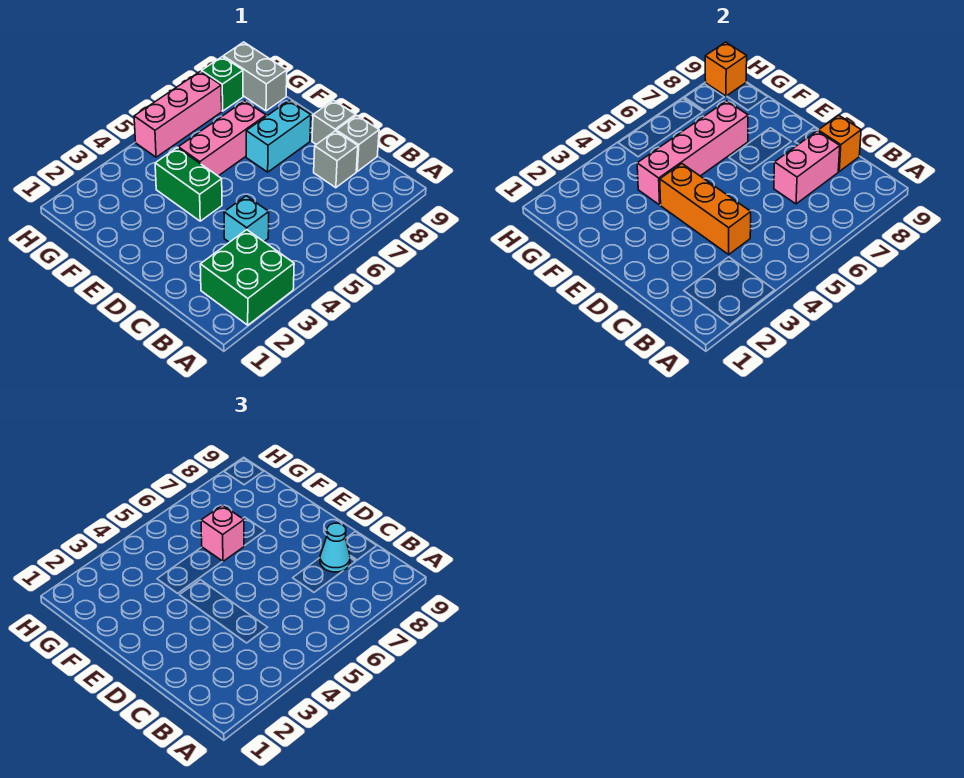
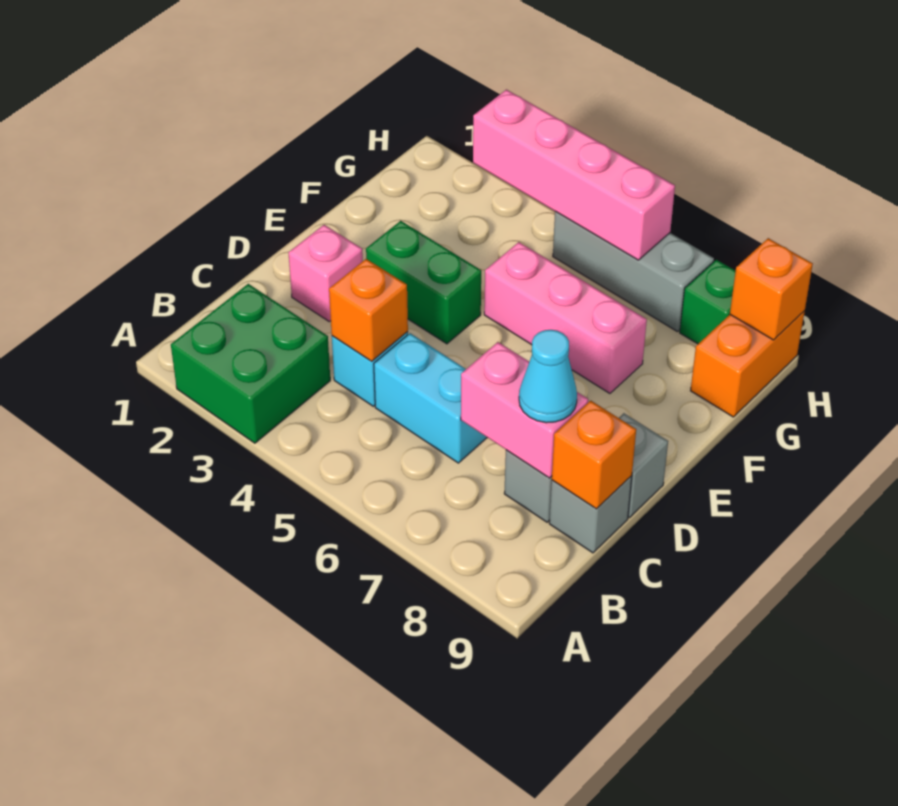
orange brick C4:E4 level 2 -> orange brick C4 level 2
green brick E4:F4 level 1 -> green brick E3:E4 level 1
cyan brick E7:E8 level 1 -> cyan brick C5:C6 level 1
pink brick F4:F7 level 2 -> pink brick H3:H6 level 2
pink brick F6 level 3 -> pink brick D2 level 1
grey brick G9:H9 level 1 -> orange brick G9:H9 level 1
pink brick H5:H7 level 1 -> grey brick H5:H7 level 1

